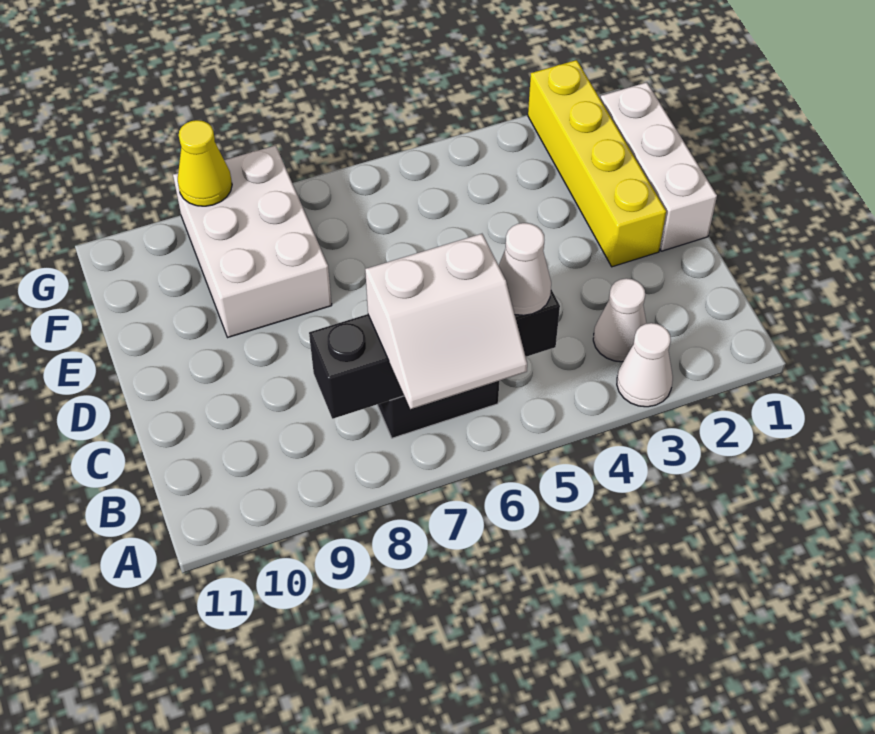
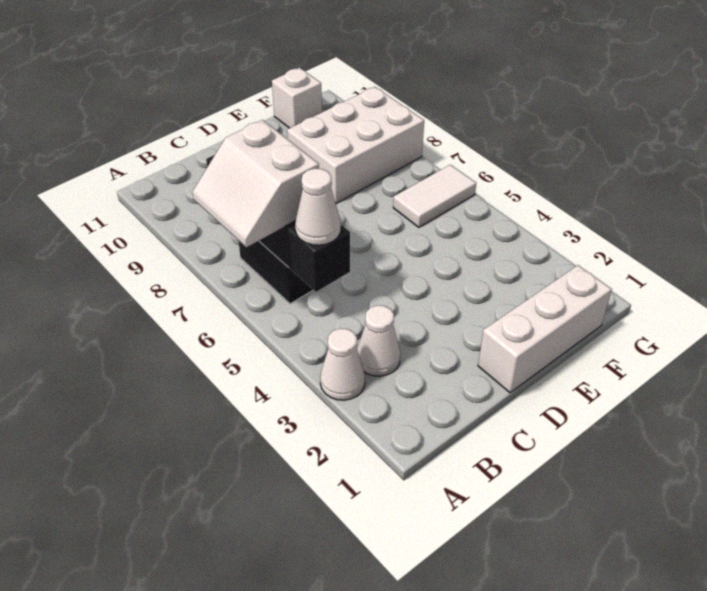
yellow brick D2:G2 level 1 -> none
none -> white tile F6:G6 level 1
none -> white brick F11 level 1
yellow cone G9 level 2 -> none

